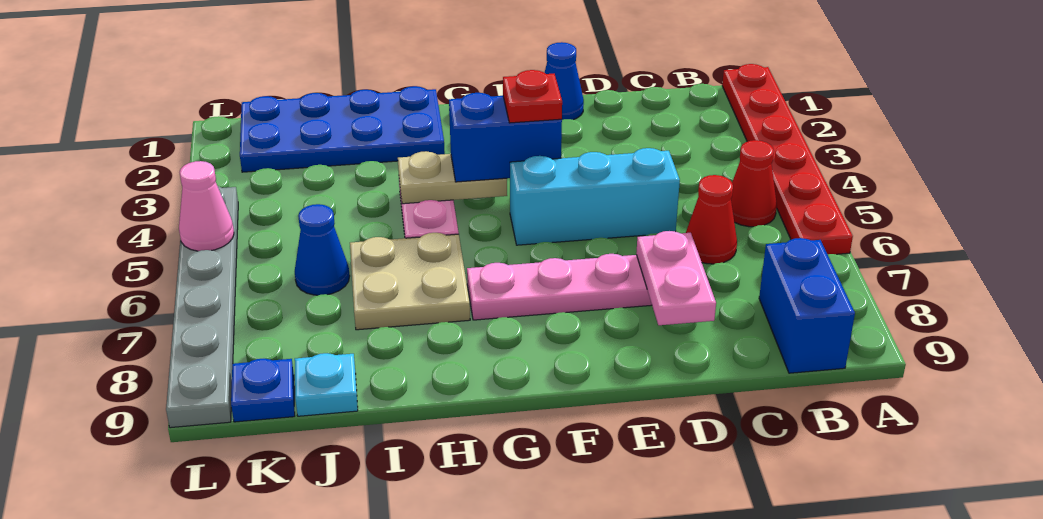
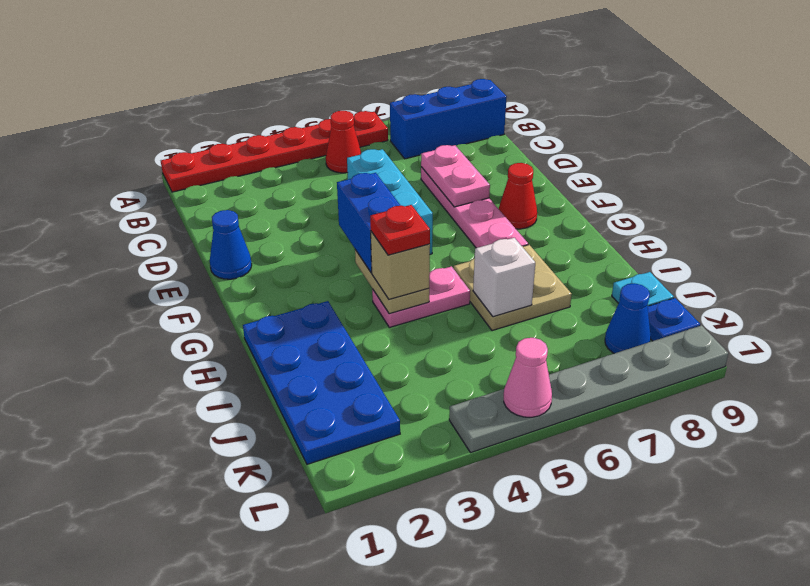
blue brick B8:B9 level 1 -> blue brick B7:B9 level 1
red cone C6 level 1 -> red cone F8 level 1
pink plate D7:D8 level 2 -> pink plate D7:E7 level 2
red plate F4 level 4 -> red plate H4 level 4
none -> tan brick H4 level 3
none -> white brick I6 level 2
blue cone J6 level 1 -> blue cone K8 level 1

